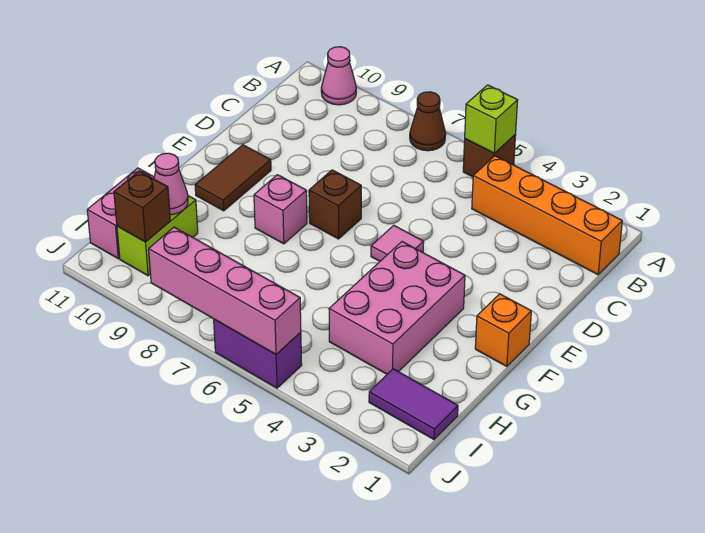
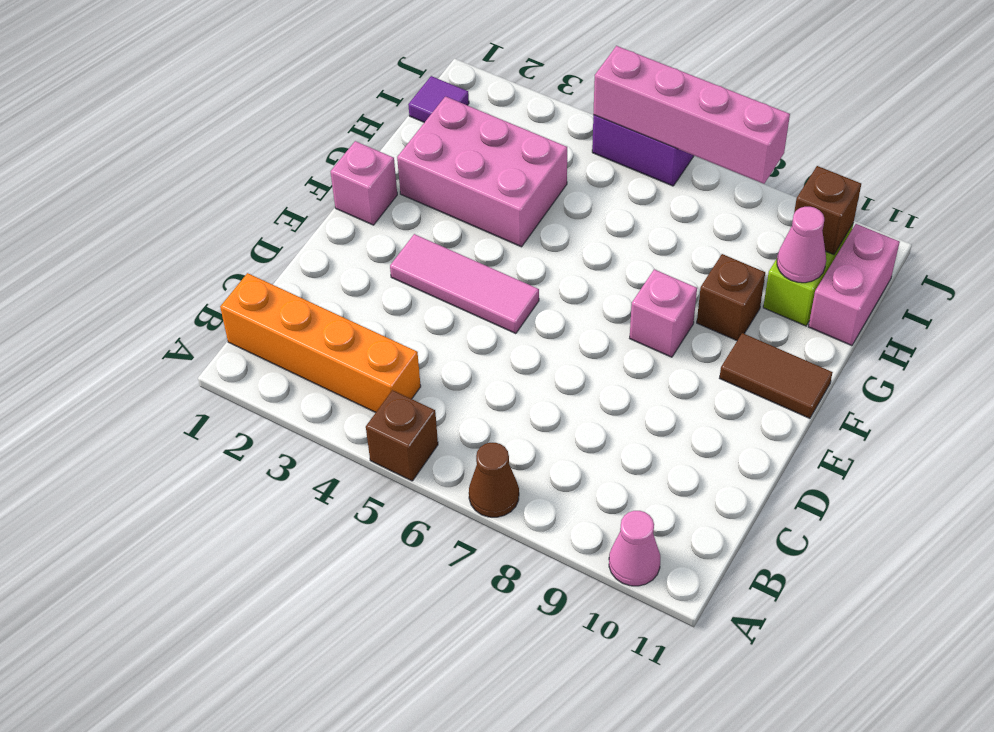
lime brick A5 level 2 -> none
pink tile E5 level 1 -> pink tile E3:E5 level 1
brown brick E7 level 1 -> brown brick G9 level 1
brown tile E10:F10 level 1 -> brown tile F10:F11 level 1
orange brick F1 level 1 -> pink brick F1 level 1
pink brick F3:H4 level 1 -> pink brick G2:H4 level 1
purple tile I1:I2 level 1 -> purple tile I1 level 1

